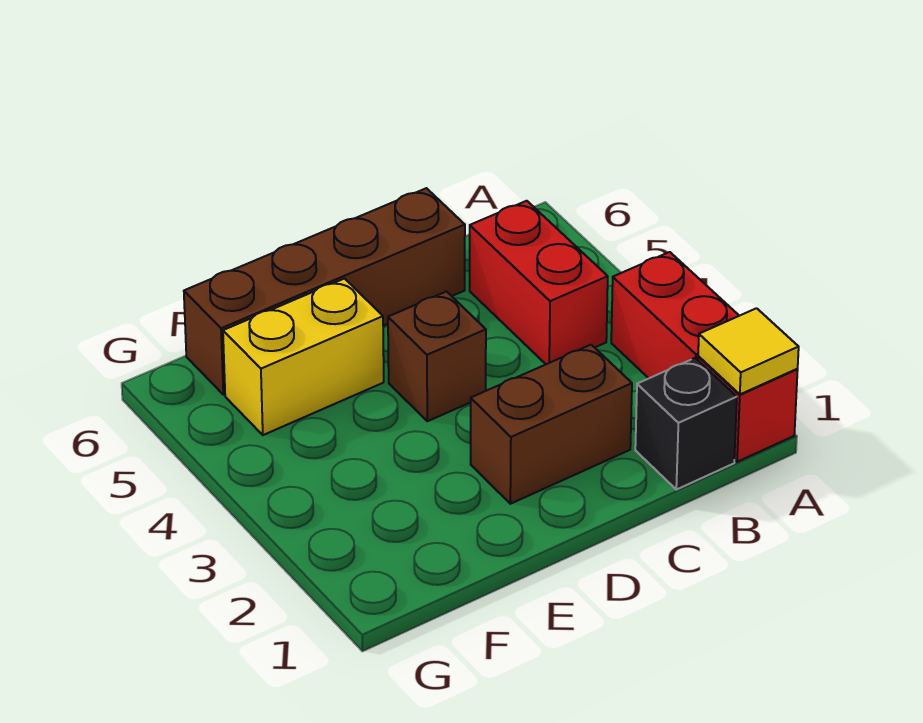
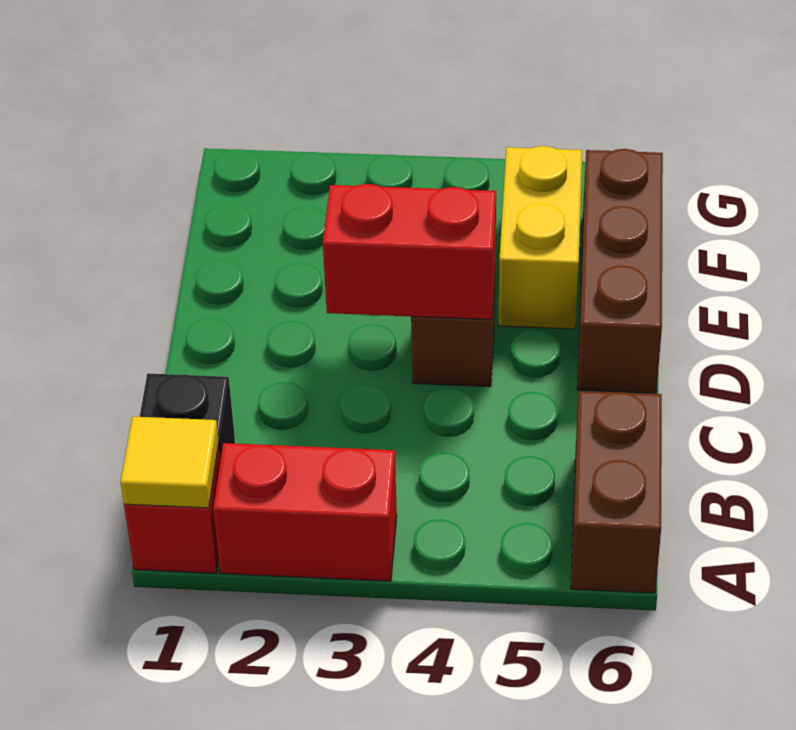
red brick B4:B5 level 1 -> red brick D3:D4 level 2
brown brick C2:D2 level 1 -> brown brick A6:B6 level 1
brown brick C6:F6 level 1 -> brown brick D6:F6 level 1

